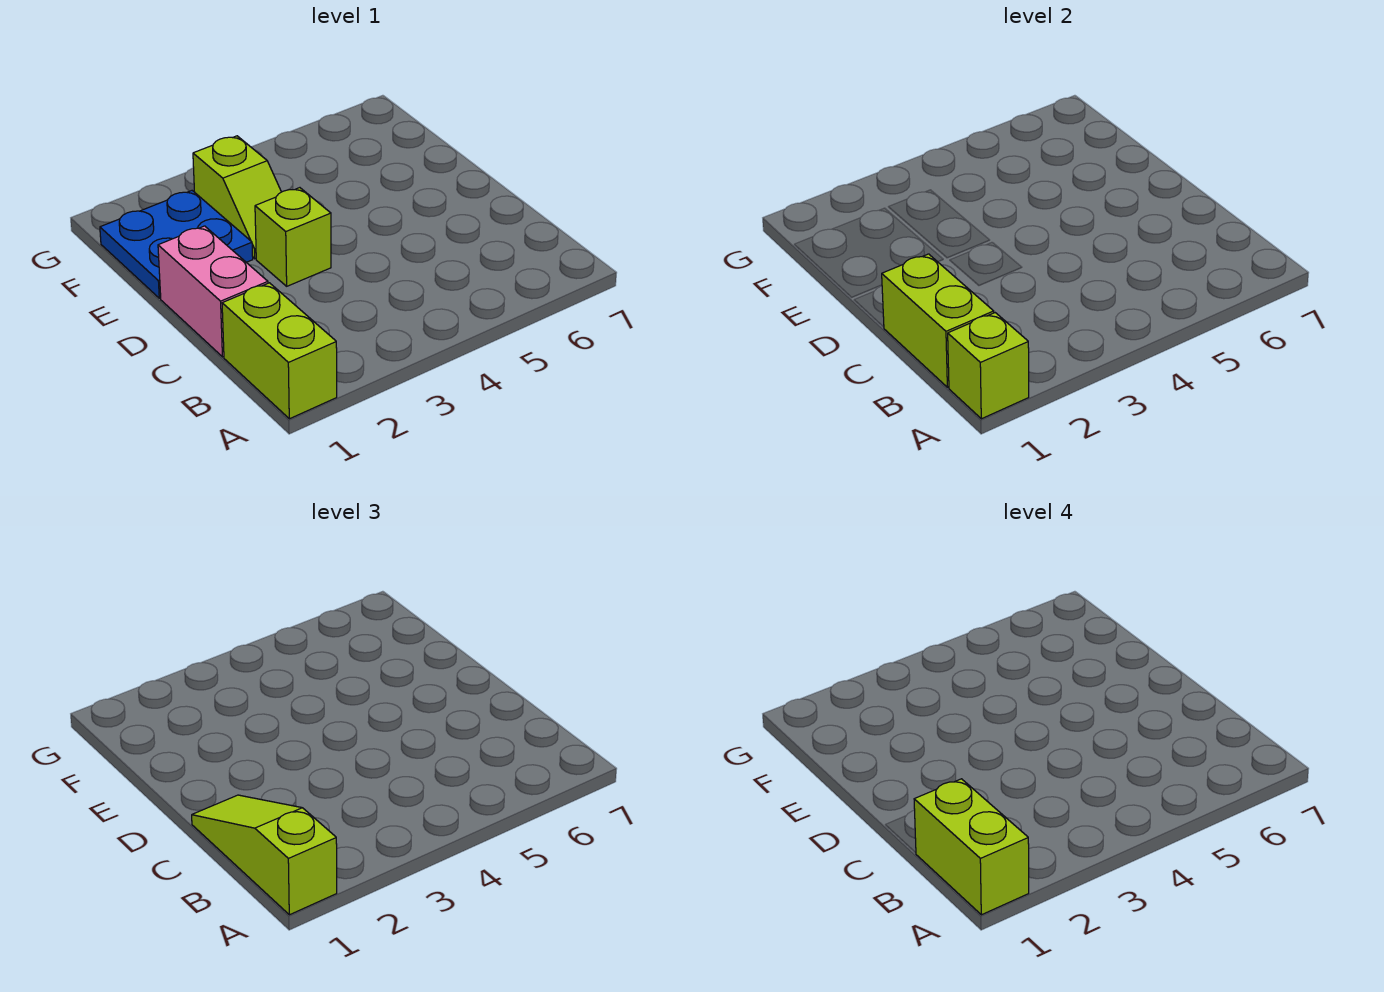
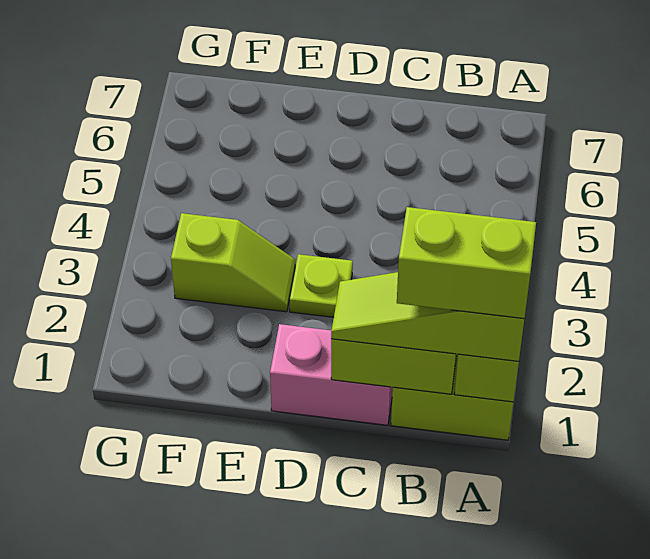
lime brick D3 level 1 -> lime plate D3 level 1
blue plate E1:F2 level 1 -> none

